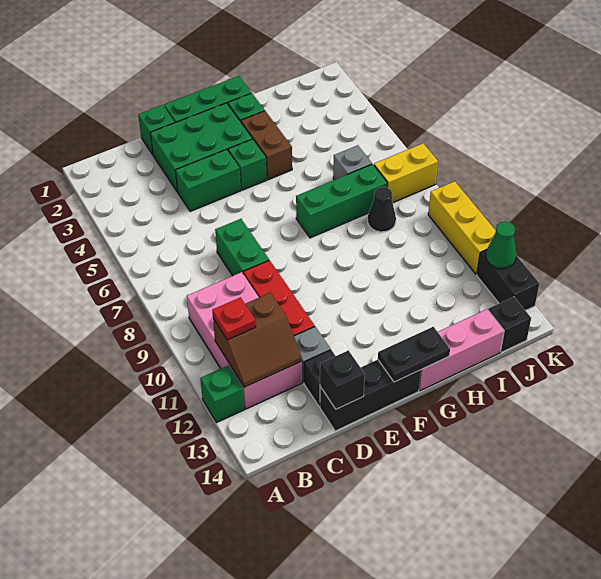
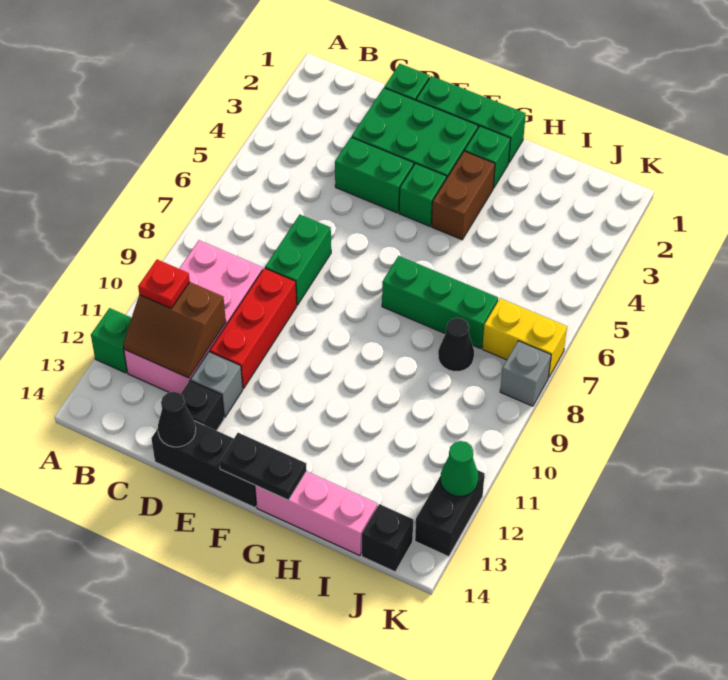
black brick D14 level 2 -> black cone D14 level 2
grey brick I6 level 1 -> grey brick K8 level 1
yellow brick K9:K11 level 1 -> none

